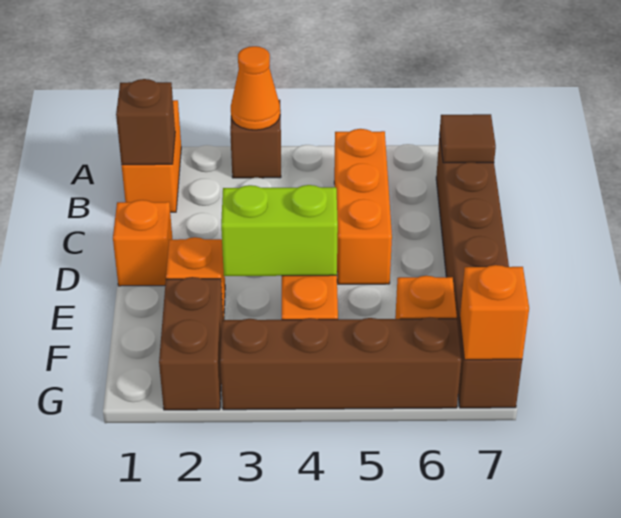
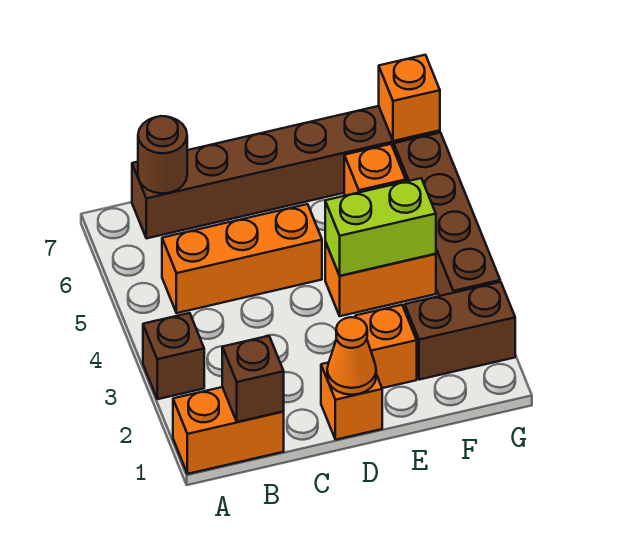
orange cone A3 level 2 -> orange cone D1 level 2
brown tile B7 level 2 -> brown round brick B7 level 2
lime brick E3:E4 level 2 -> lime brick E4:F4 level 2

